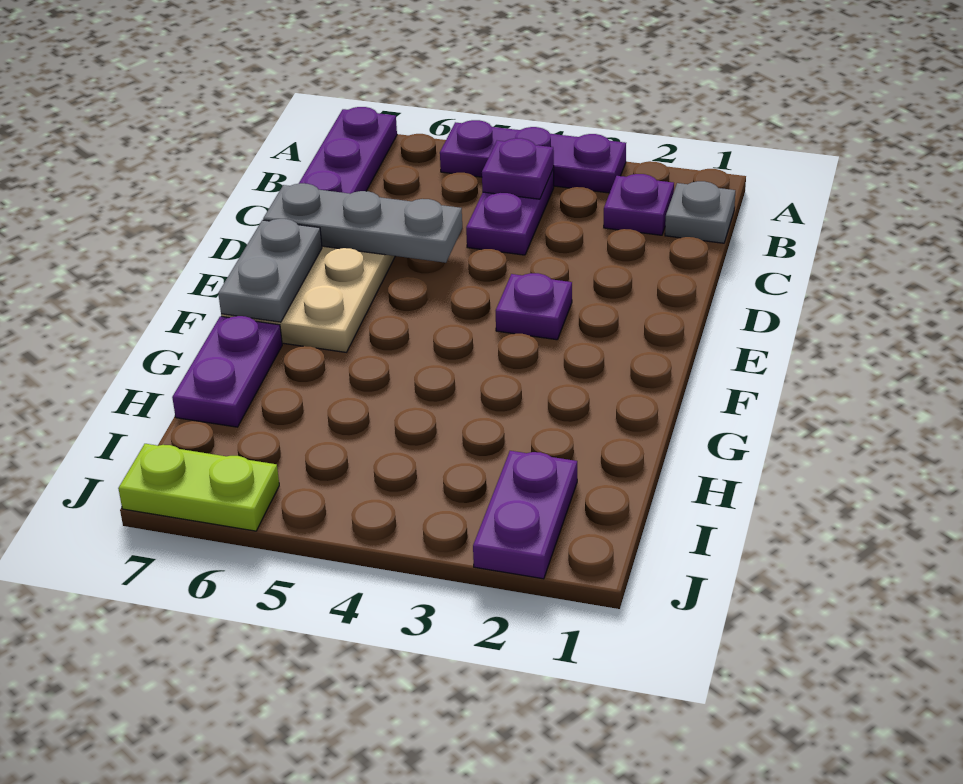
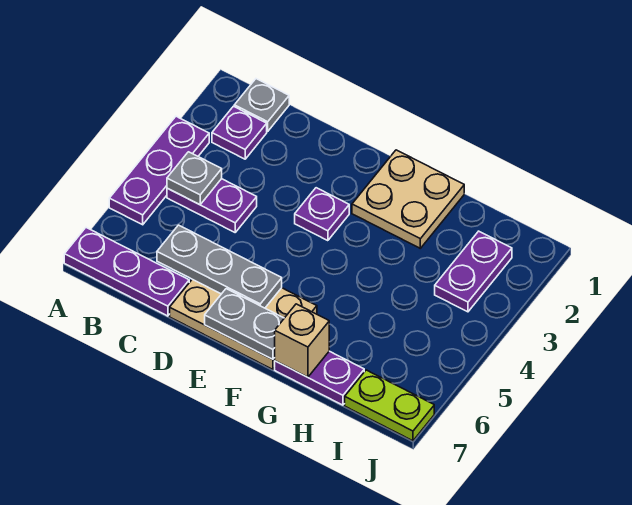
purple plate B4 level 2 -> grey plate B4 level 2
grey plate D5:D7 level 2 -> grey plate C6:E6 level 2
none -> tan plate F1:G2 level 1
none -> tan brick G7 level 2
purple plate I2:J2 level 1 -> purple plate I2:I3 level 1
lime plate J6:J7 level 1 -> lime plate I7:J7 level 1

